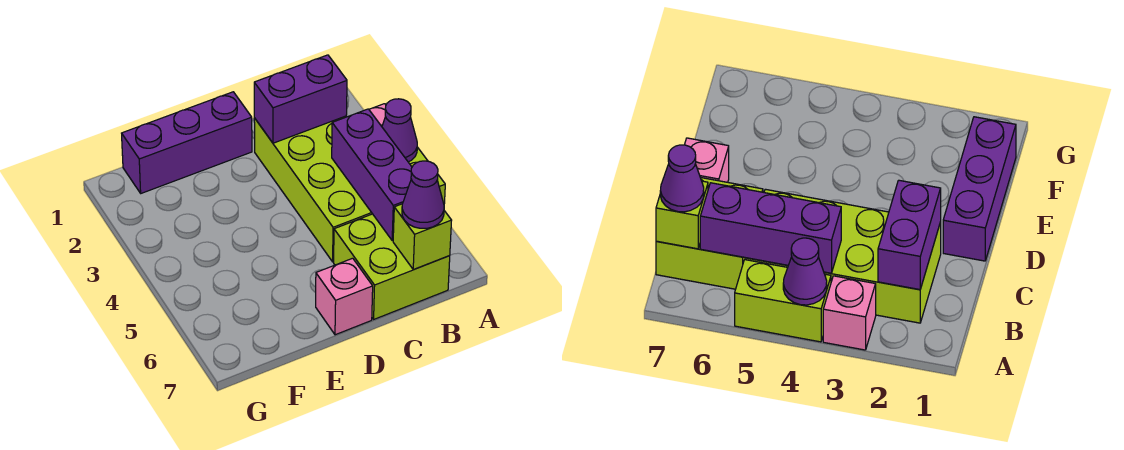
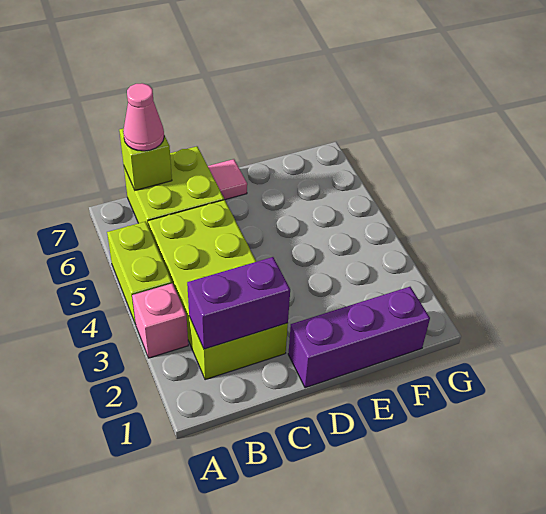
purple cone A4 level 2 -> none
purple brick B4:B6 level 2 -> none
purple cone B7 level 3 -> pink cone B7 level 3
pink brick D7 level 1 -> pink tile D7 level 1

